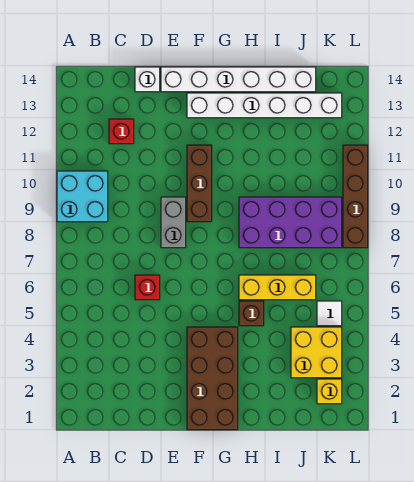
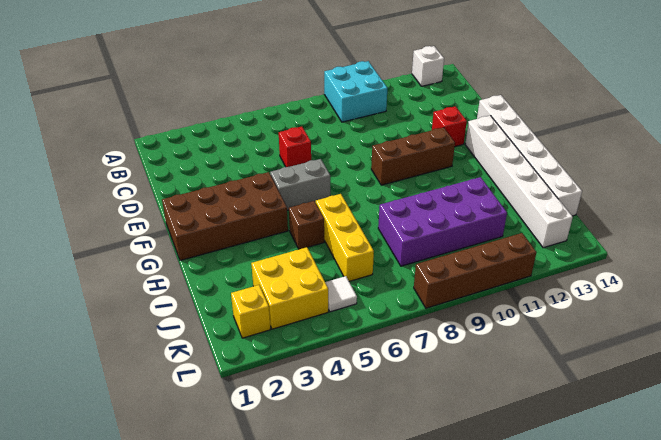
red brick C12 level 1 -> red brick E12 level 1
white brick D14 level 1 -> white brick A13 level 1
grey brick E8:E9 level 1 -> grey brick F5:F6 level 1
purple brick H8:K9 level 1 -> purple brick I8:J11 level 1

